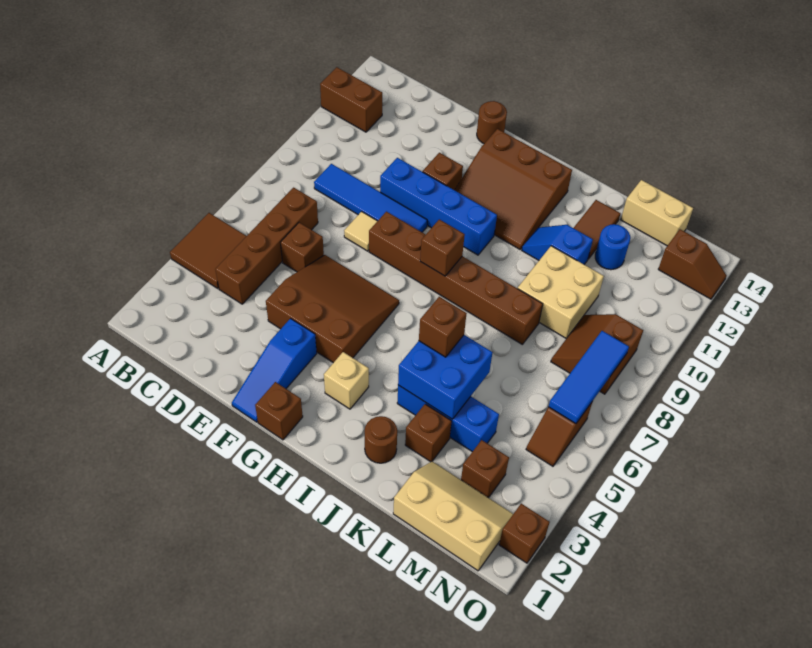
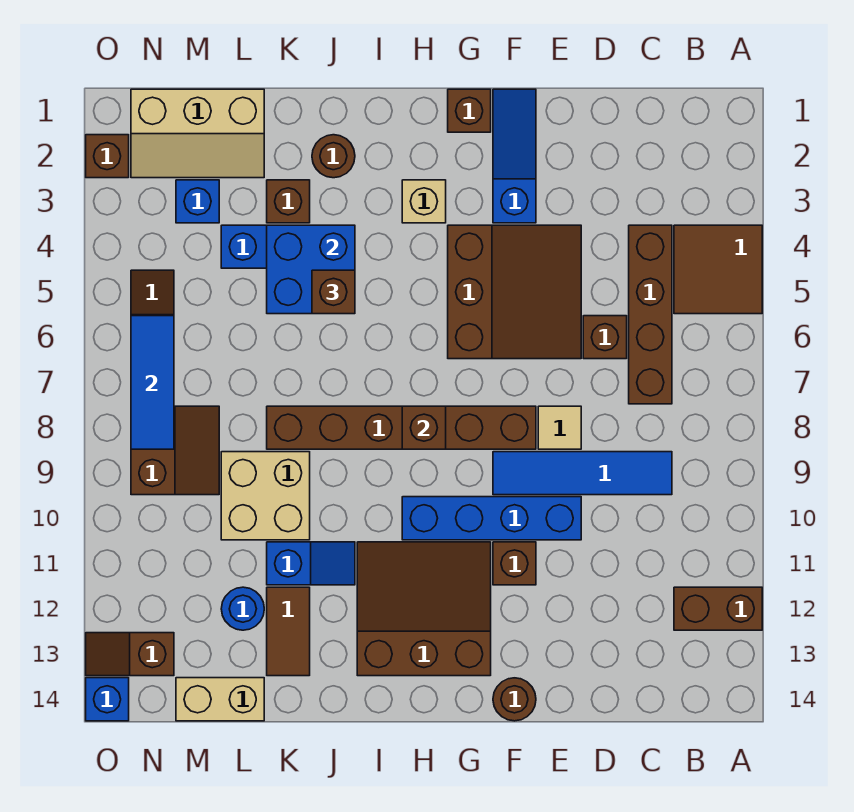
brown slope E4:G6 level 1 top 4 -> brown slope E4:G6 level 1 top G
brown brick M3 level 1 -> blue brick M3 level 1
none -> blue brick O14 level 1

